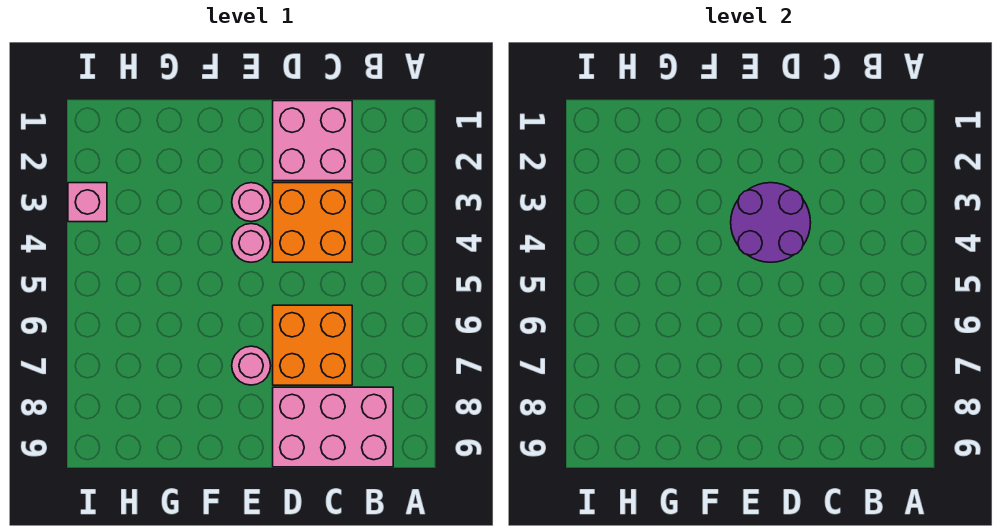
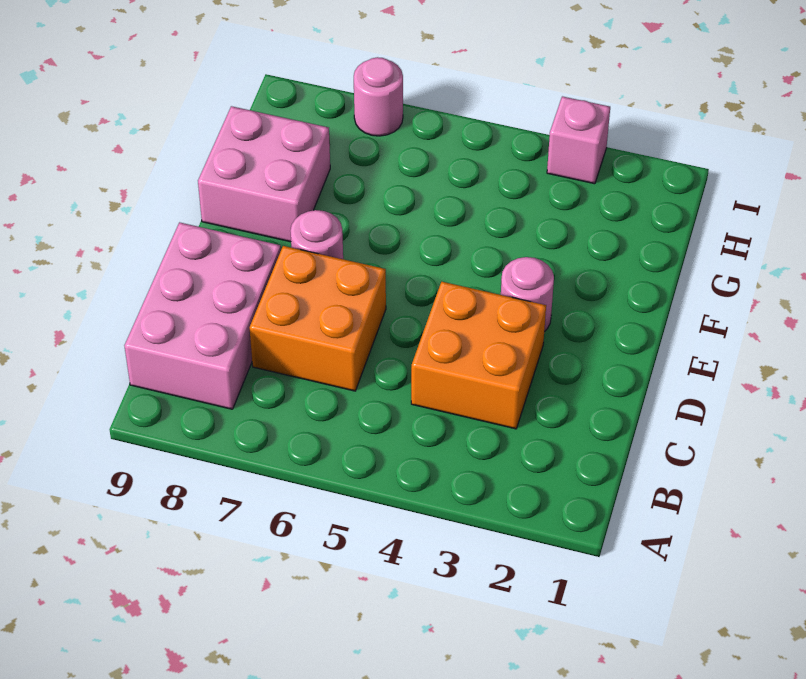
pink brick C1:D2 level 1 -> pink brick F8:G9 level 1
purple round brick D3:E4 level 2 -> none
pink round brick E4 level 1 -> pink round brick I7 level 1

